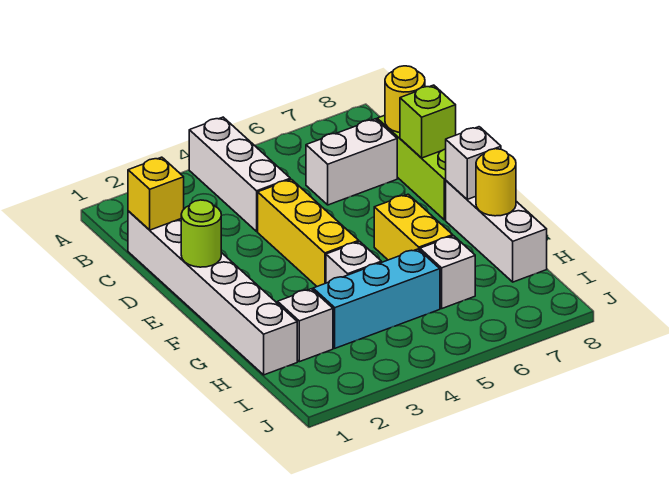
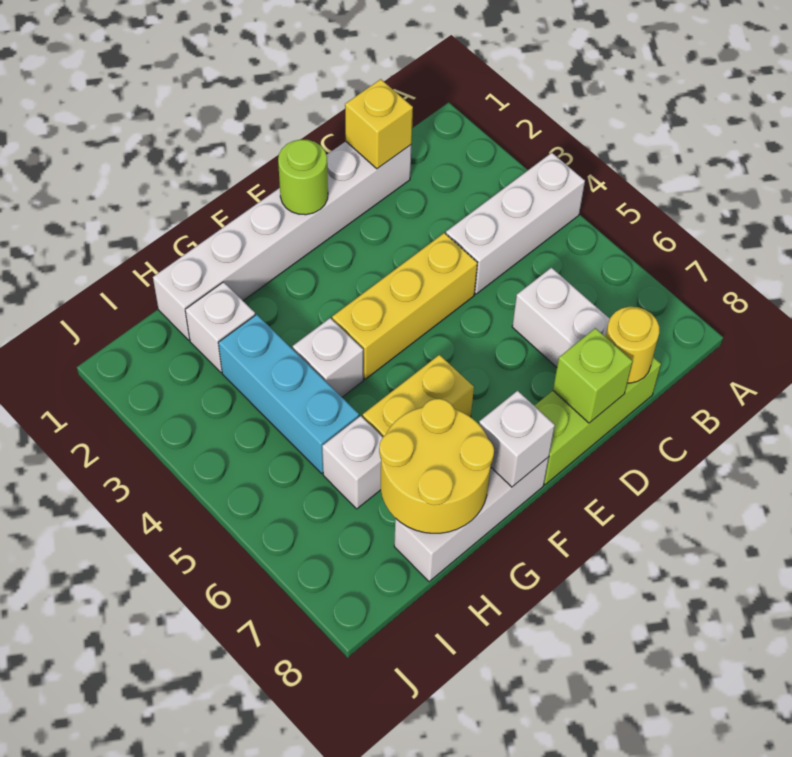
yellow round brick G8 level 2 -> yellow round brick G7:H8 level 2

